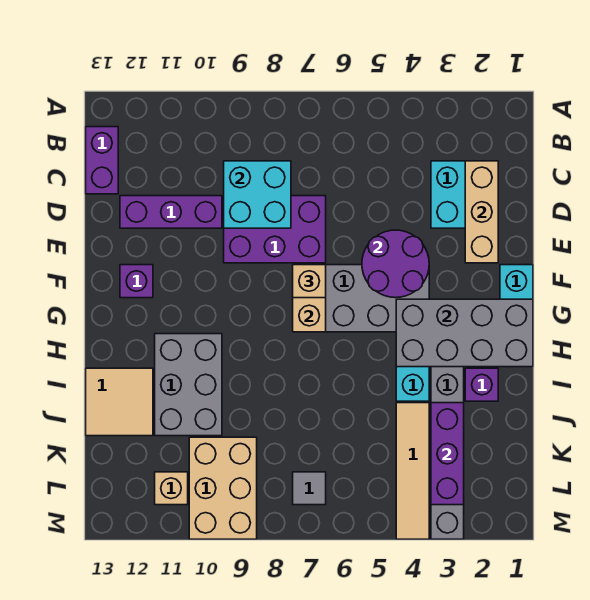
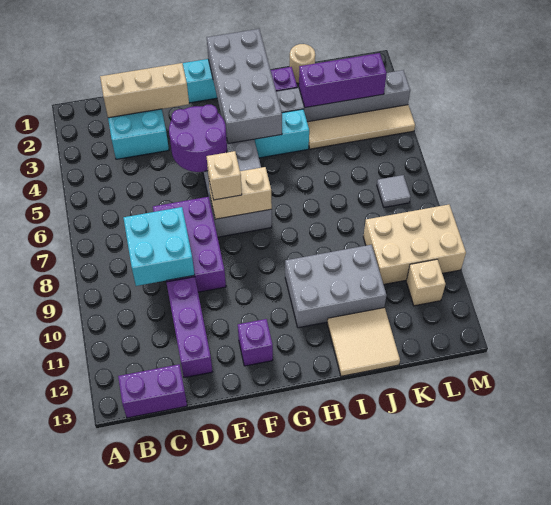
none -> tan round brick J1 level 1

